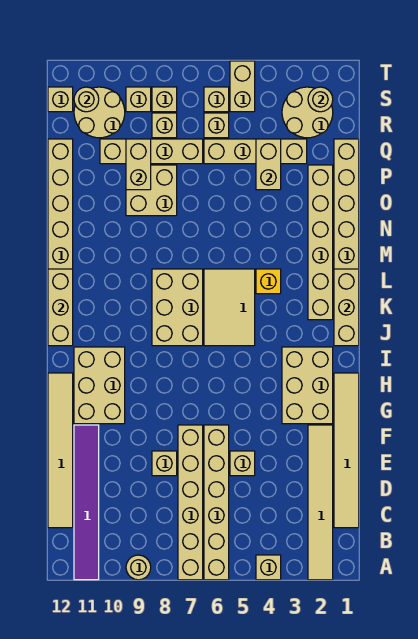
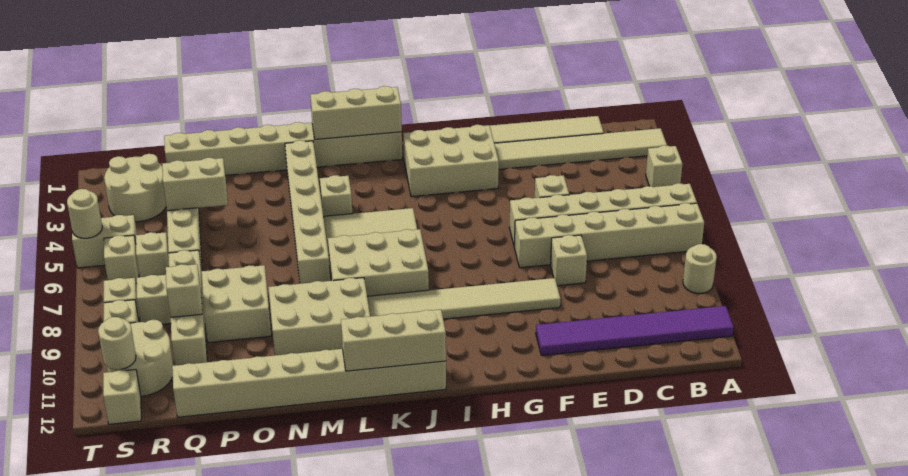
tan tile C12:H12 level 1 -> tan tile F9:K9 level 1
tan brick G10:I11 level 1 -> tan brick L9:N10 level 1
tan brick K2:P2 level 1 -> tan brick M2:M7 level 1
yellow brick L4 level 1 -> tan brick L4 level 1
tan brick P9:Q9 level 2 -> tan brick Q9 level 2
tan round brick S2 level 2 -> tan round brick T5 level 2

